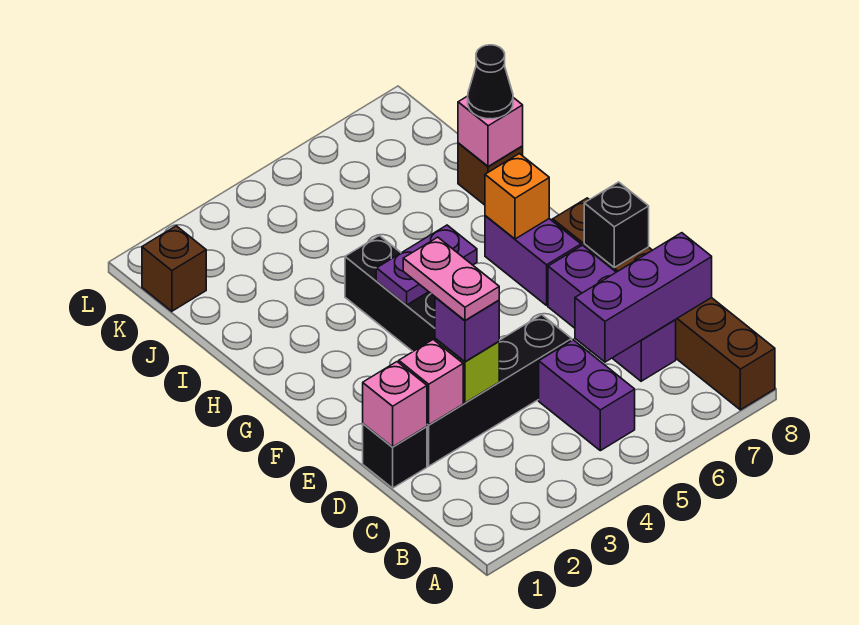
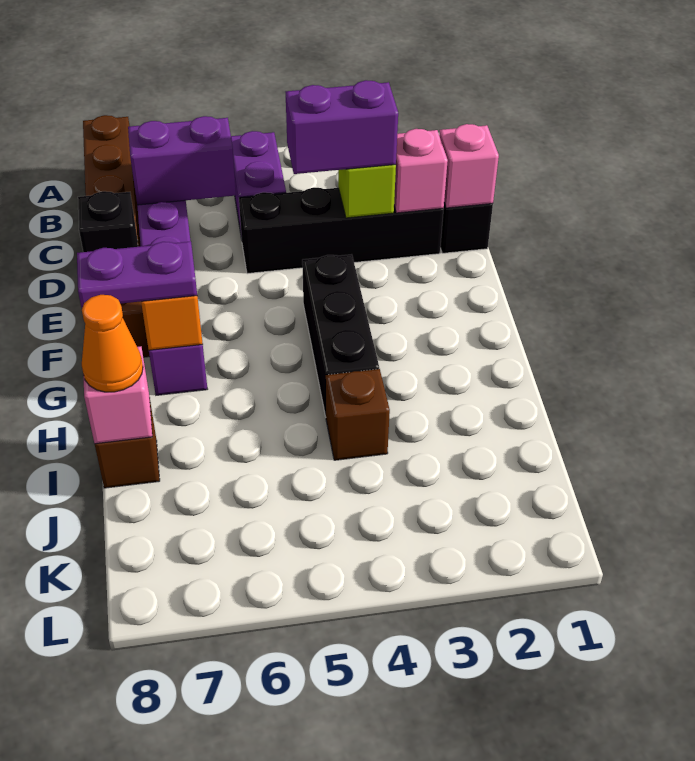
purple brick C6:C8 level 2 -> purple brick C6:C7 level 2
purple brick D3 level 3 -> purple brick D3:D4 level 3
pink plate D3:E3 level 4 -> none
purple plate G4:G5 level 2 -> purple plate G7:G8 level 3
black cone I8 level 3 -> orange cone I8 level 3
brown brick K1 level 1 -> brown brick I4 level 1

